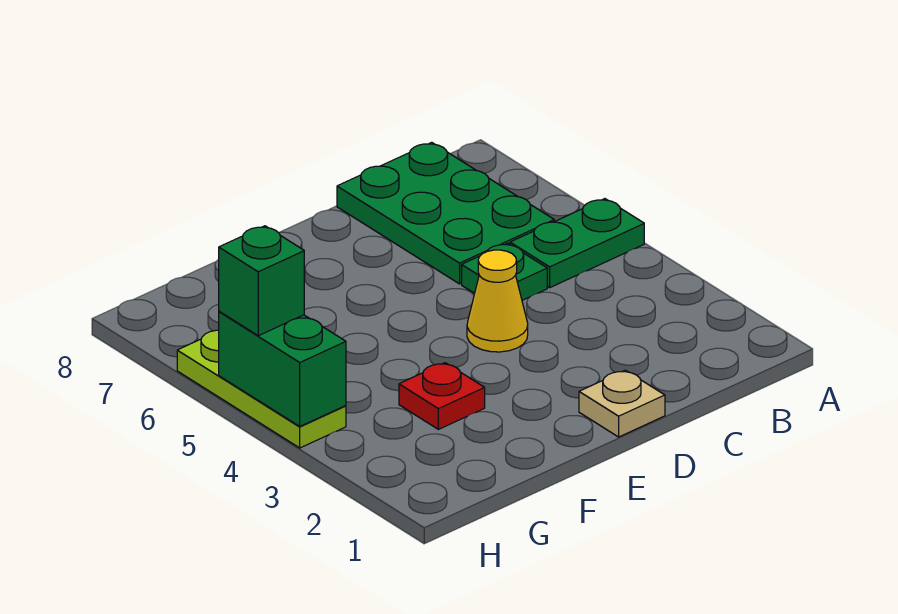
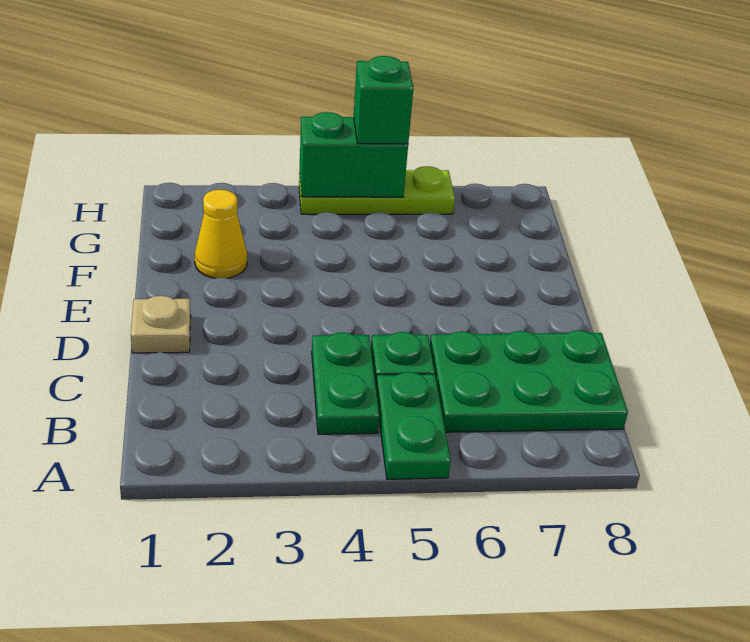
none -> green plate B4:C4 level 1
yellow cone D4 level 1 -> yellow cone F2 level 1
red plate F3 level 1 -> none

